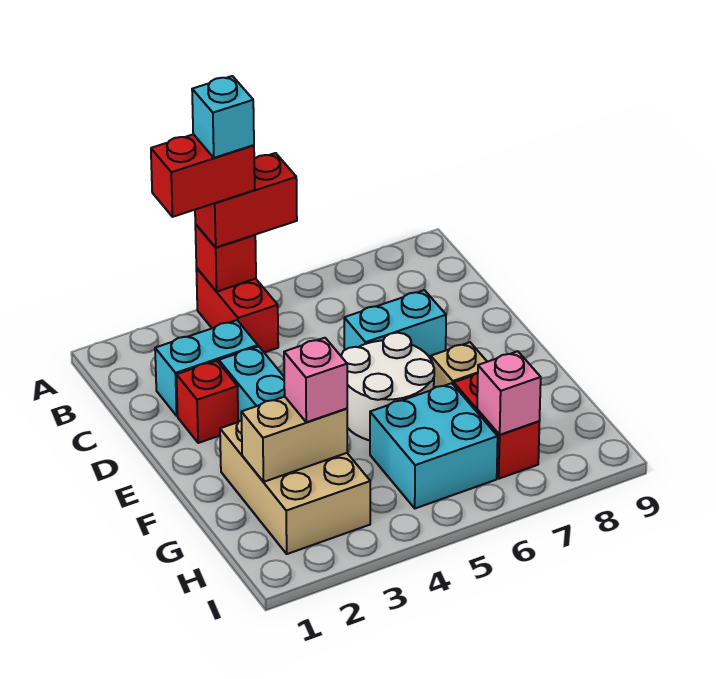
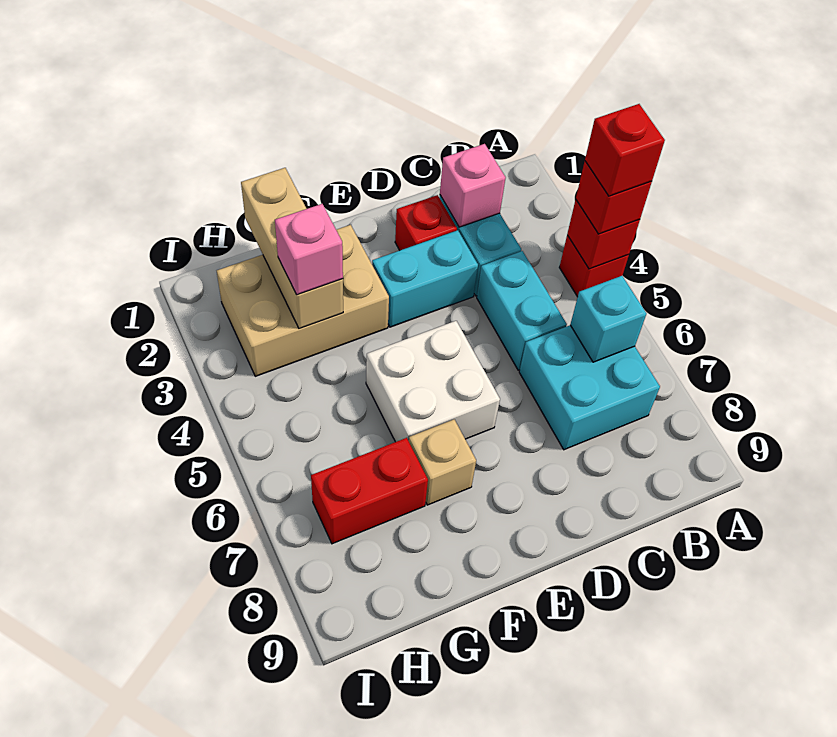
red brick A3:A4 level 4 -> red brick A4 level 4
red brick A4:B4 level 1 -> red brick A4 level 1
red brick A4:A5 level 3 -> red brick A4 level 3
cyan brick A4 level 5 -> cyan brick B6 level 2
cyan brick D6:D7 level 1 -> cyan brick C4:C5 level 1
white round brick E5:F6 level 1 -> white brick E5:F6 level 1
tan brick G2:G3 level 2 -> tan brick G1:G3 level 2
cyan brick G5:H6 level 1 -> cyan brick B6:C7 level 1
pink brick H7 level 2 -> pink brick C2 level 2

